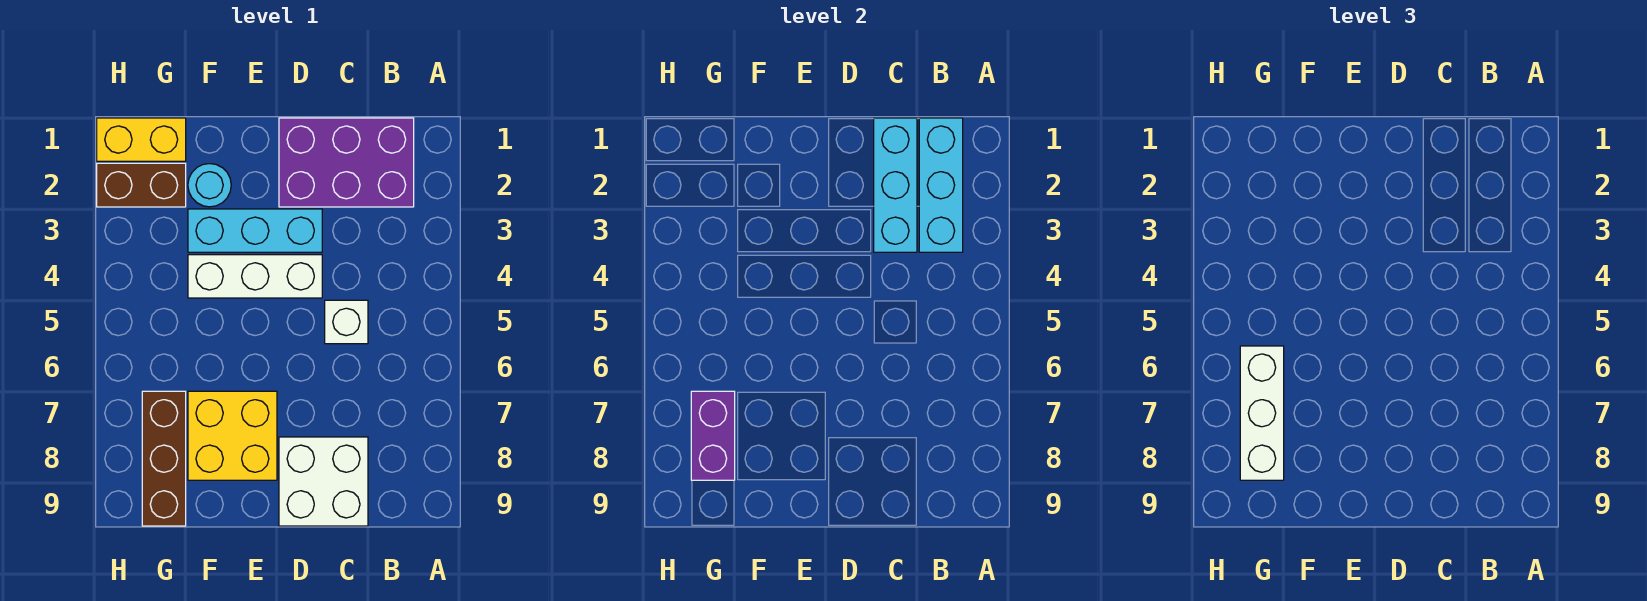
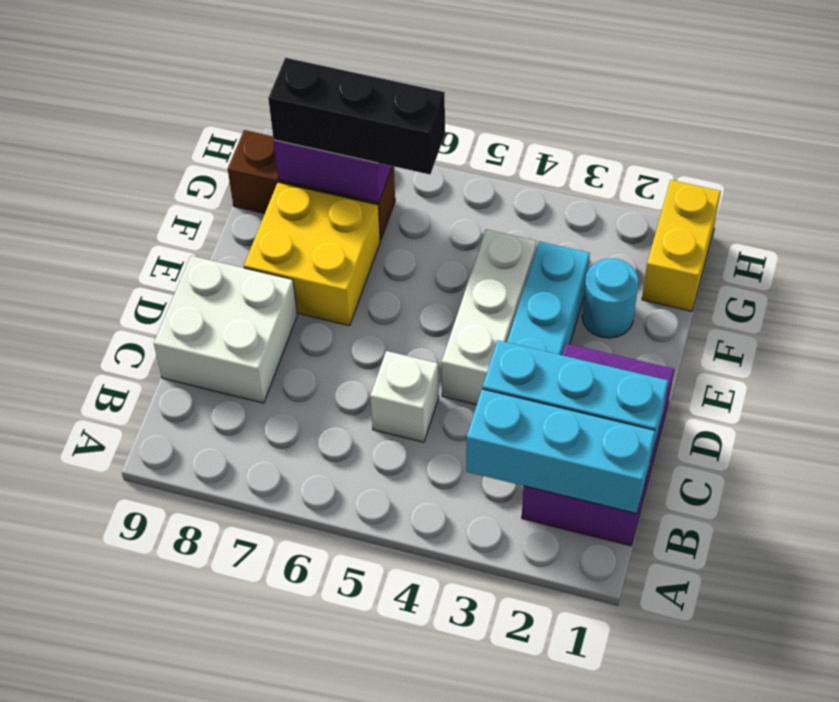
brown brick G2:H2 level 1 -> none
white brick G6:G8 level 3 -> black brick G6:G8 level 3

